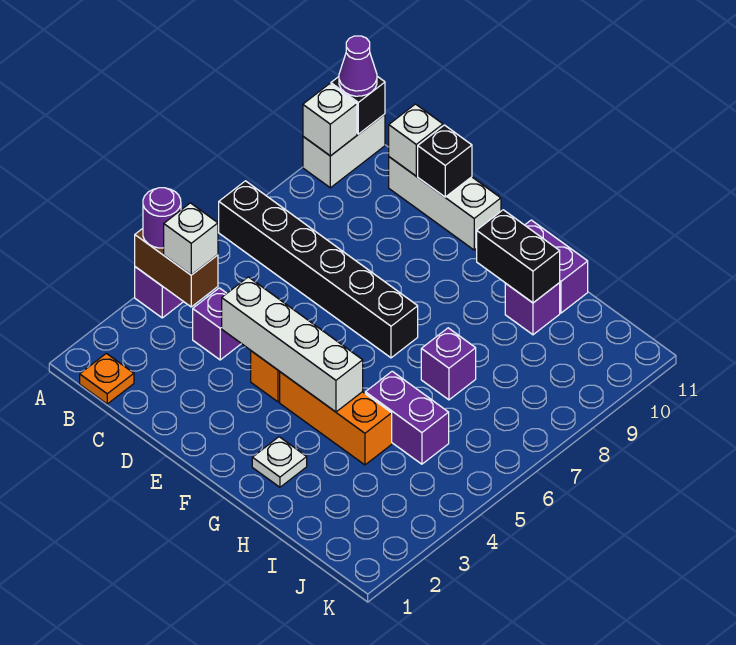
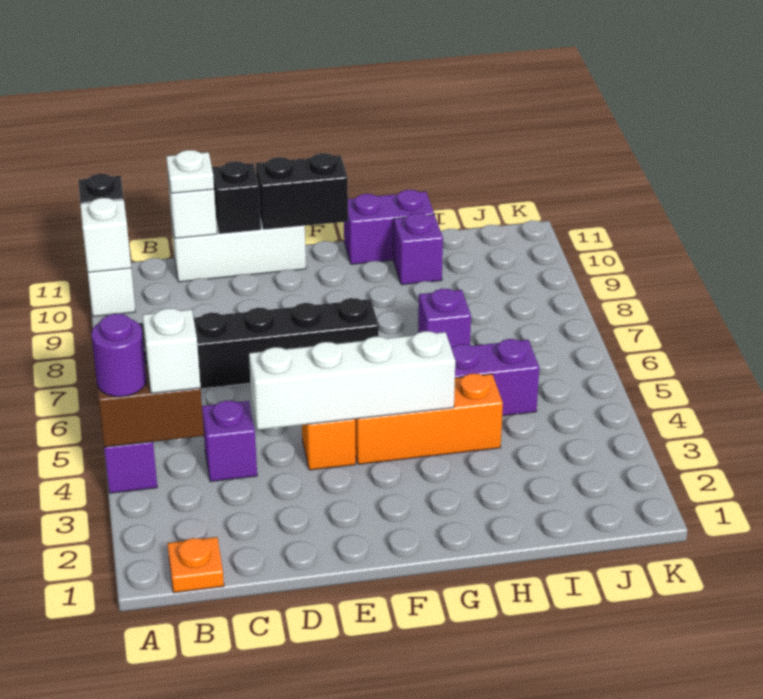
purple cone A11 level 3 -> none
white plate G2 level 1 -> white plate C11 level 3
black brick G10:H10 level 2 -> black brick E11:F11 level 2

